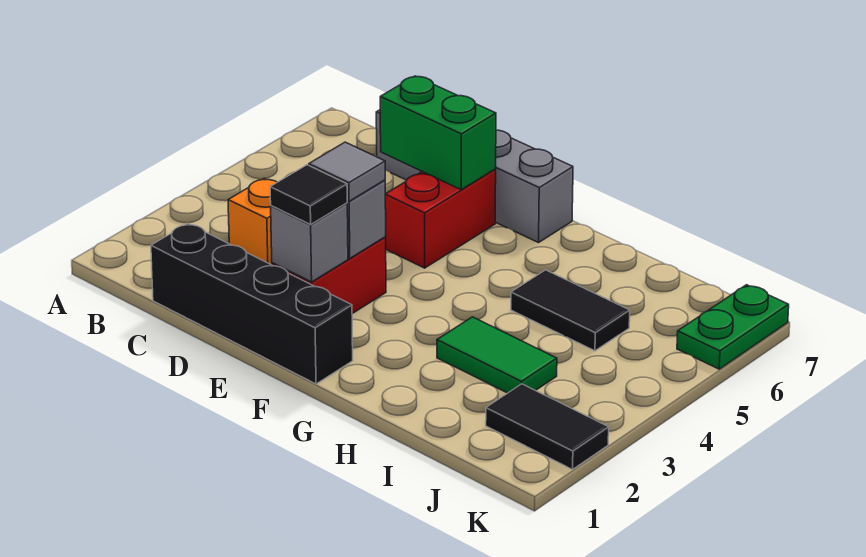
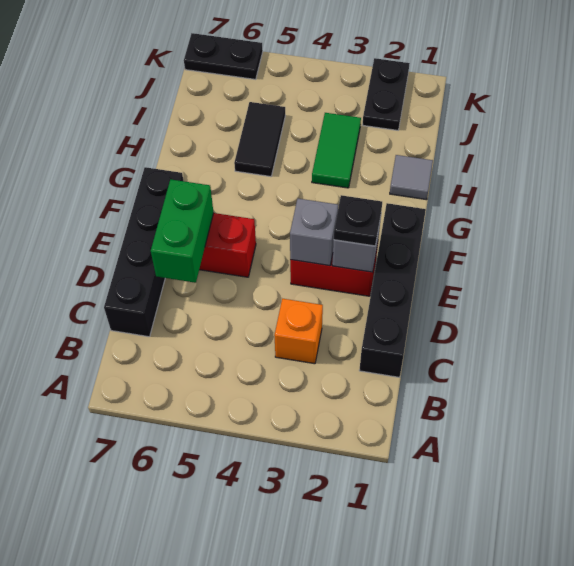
grey brick C7:F7 level 1 -> black brick C7:F7 level 1
black tile E2 level 3 -> black plate E2 level 3
grey tile E3 level 3 -> grey tile H1 level 1
black tile J2:K2 level 1 -> black plate J2:K2 level 1
green plate K6:K7 level 1 -> black plate K6:K7 level 1

